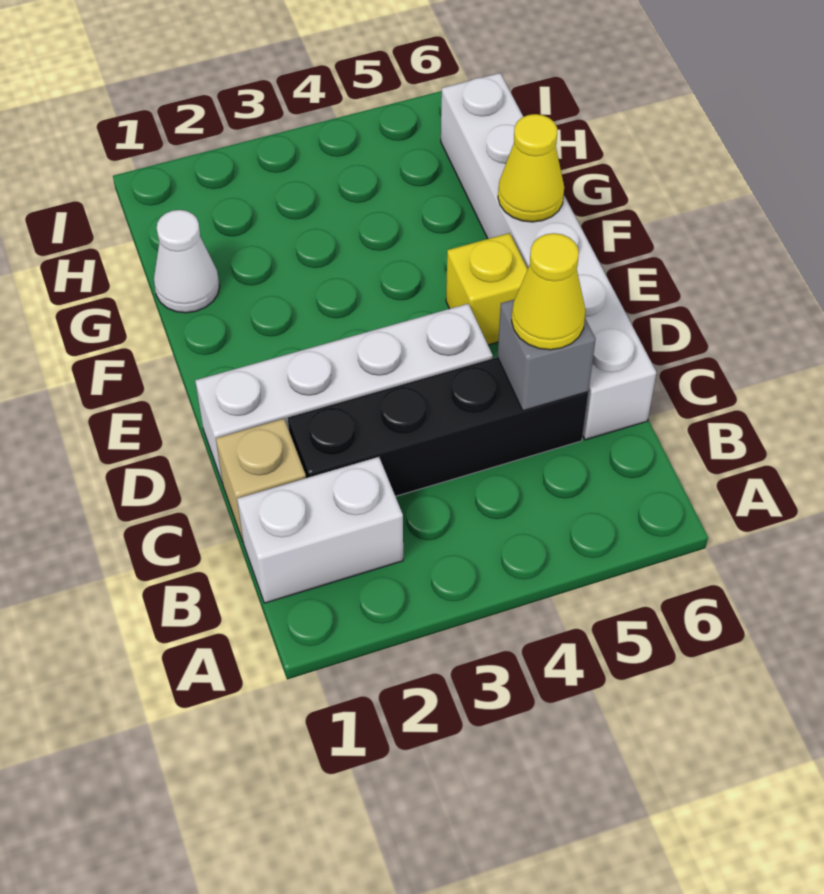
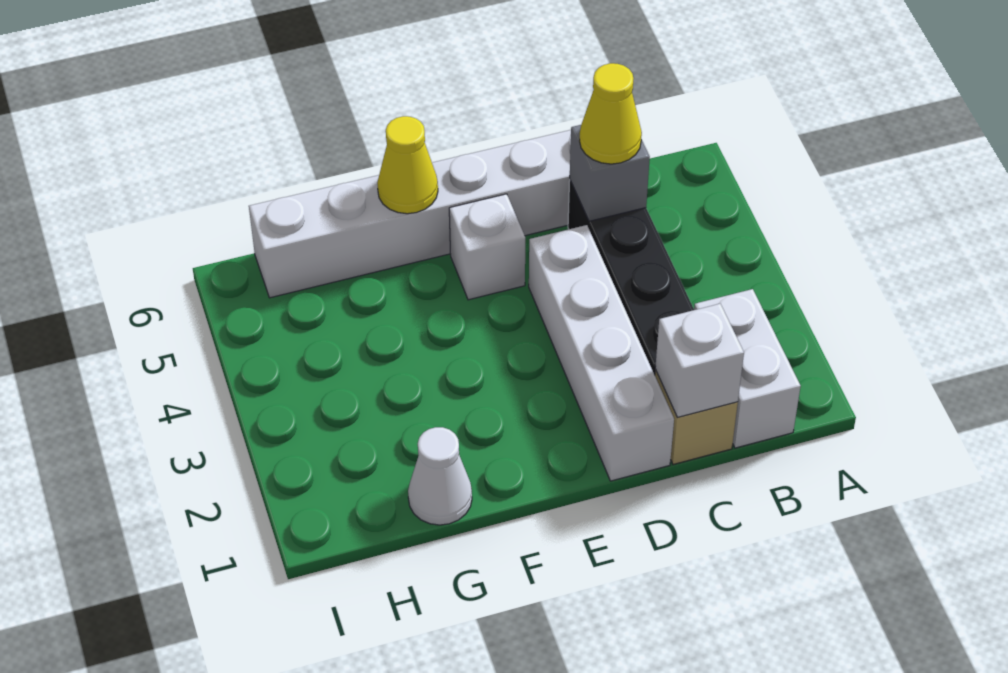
none -> white brick C1 level 2
yellow brick E5 level 1 -> white brick E5 level 1

